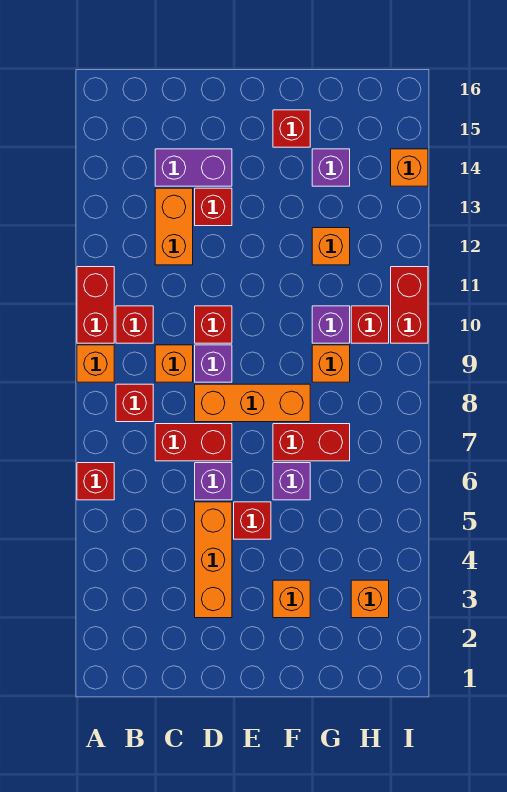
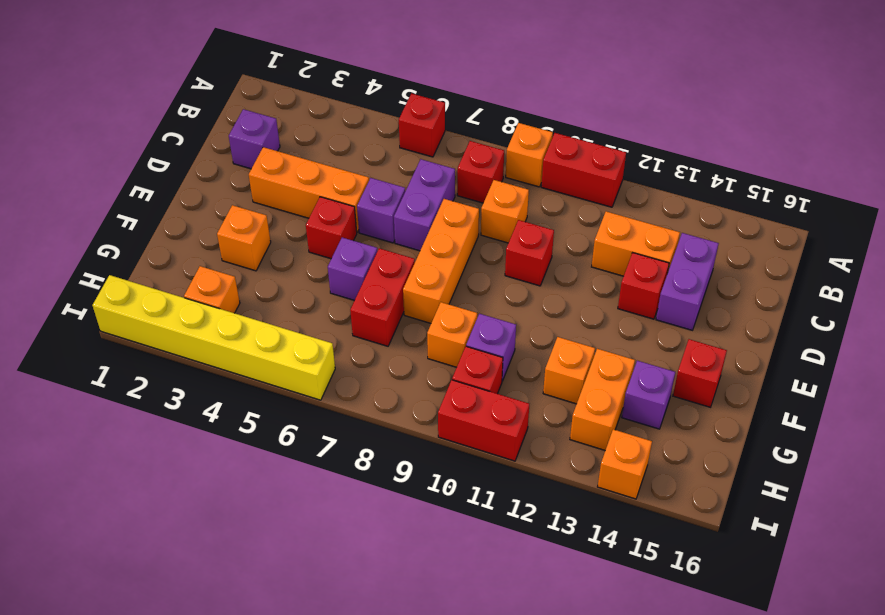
red brick B10 level 1 -> none
red brick C7:D7 level 1 -> purple brick C7:D7 level 1
purple brick D9 level 1 -> purple brick C2 level 1
none -> orange brick G13:H13 level 1
none -> yellow brick I1:I6 level 1

